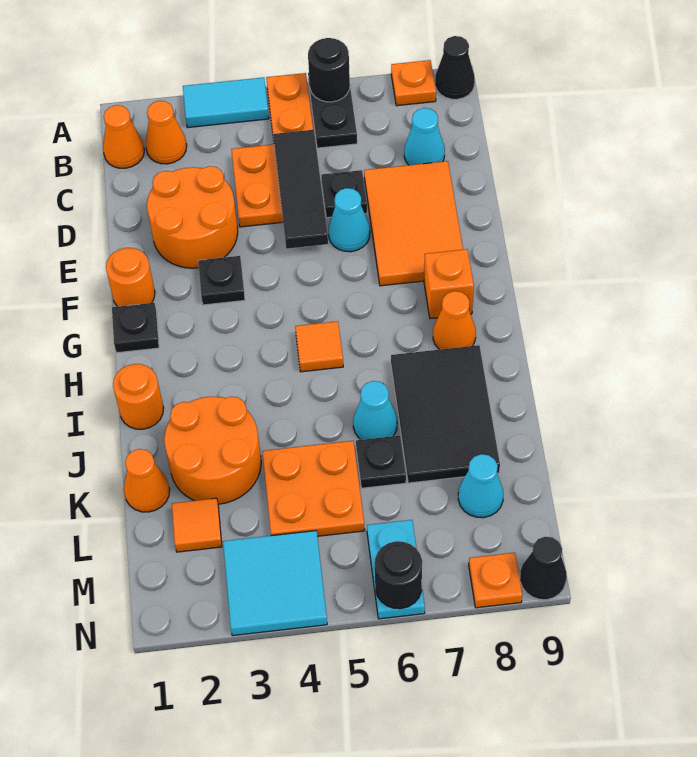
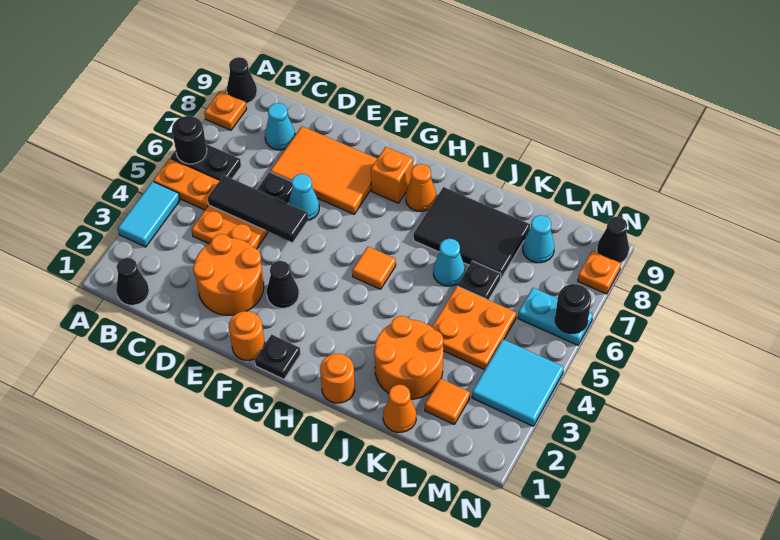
orange cone B1 level 1 -> black cone B1 level 1
orange cone B2 level 1 -> none
black plate F3 level 1 -> black cone F3 level 1

